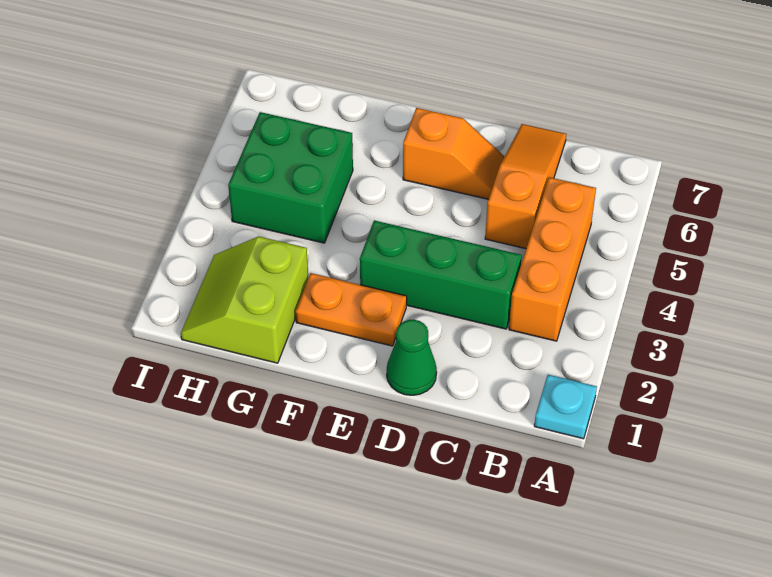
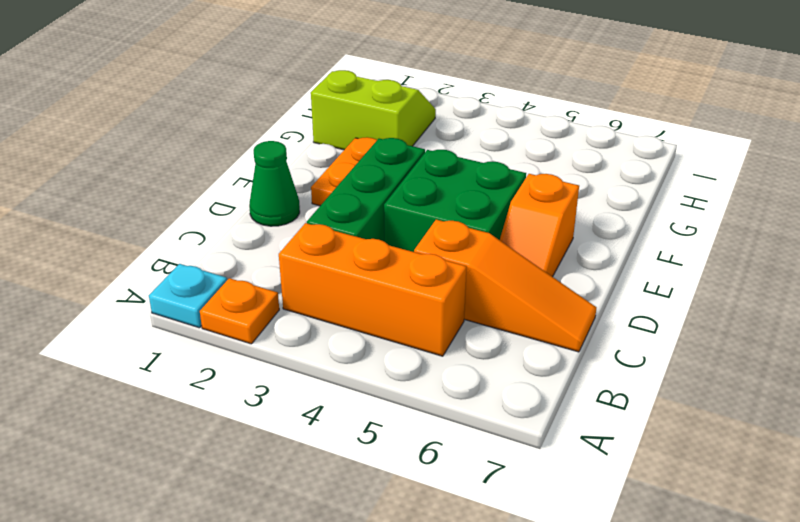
none -> orange plate A2 level 1
green brick G4:H5 level 1 -> green brick D4:E5 level 1

